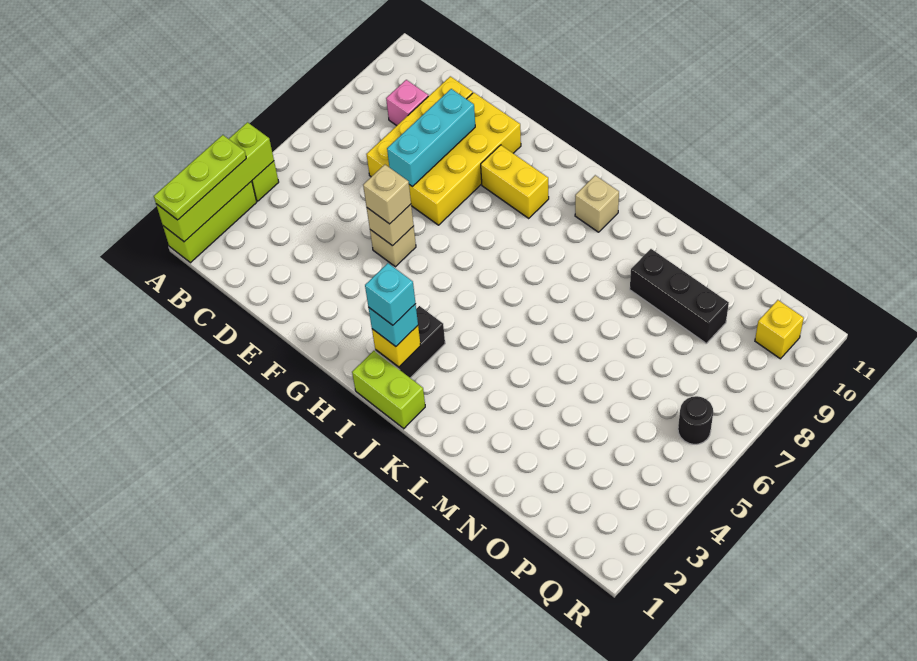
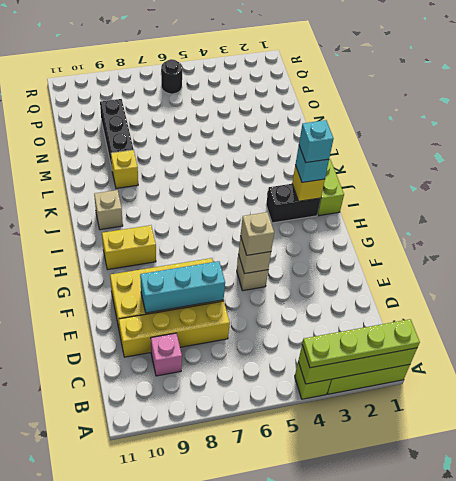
lime plate A1:A3 level 3 -> lime plate A1:A4 level 3
yellow brick G9:H9 level 1 -> yellow brick H9:H10 level 1
yellow brick Q10 level 1 -> yellow brick L9 level 1

